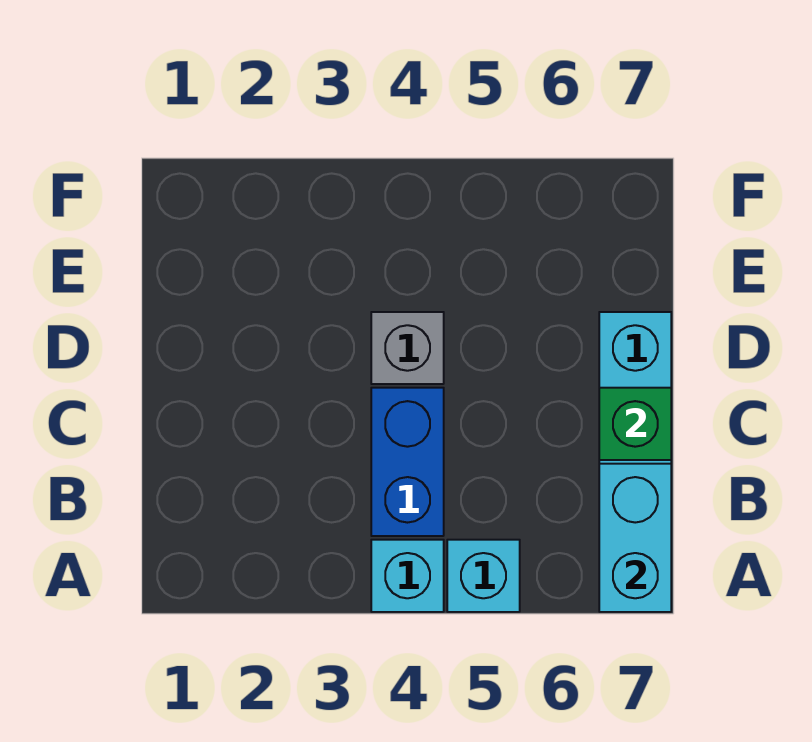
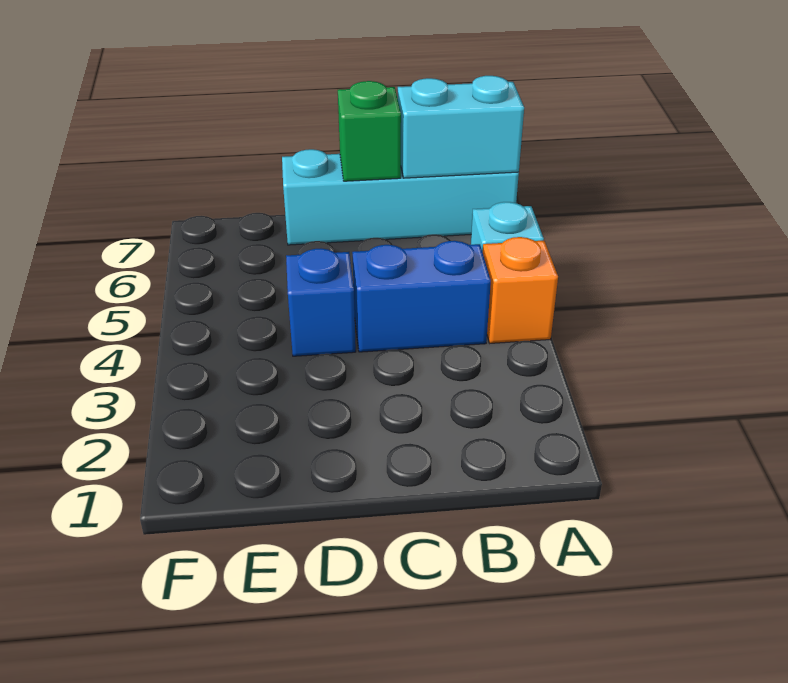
cyan brick A4 level 1 -> orange brick A4 level 1
grey brick D4 level 1 -> blue brick D4 level 1

